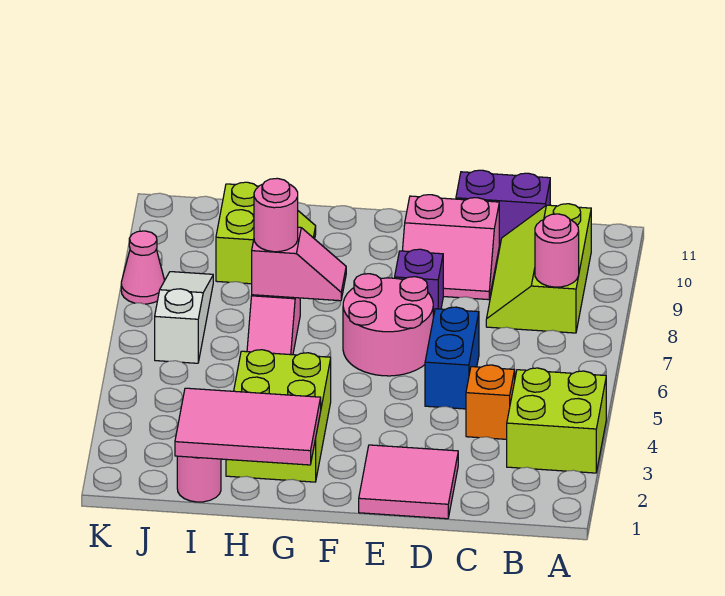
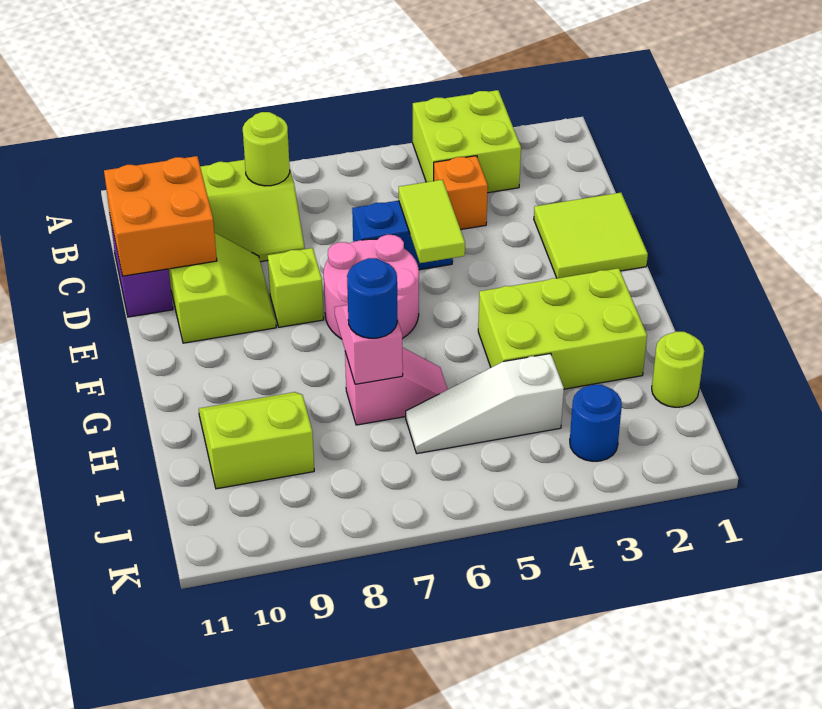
pink round brick B8 level 2 -> lime round brick B8 level 2
none -> orange brick C10:D11 level 2
pink tile D1:E2 level 1 -> lime tile D1:E2 level 1
none -> lime tile D5:E5 level 2
pink slope D9:E10 level 1 top 10 -> lime slope D9:E10 level 1 top 10
purple brick E8 level 1 -> lime brick E8 level 1
pink tile G1:I2 level 2 -> none
pink round brick H7 level 3 -> blue round brick H7 level 3
pink round brick I1 level 1 -> lime round brick I1 level 1
none -> blue round brick J3 level 1
white slope J6:J8 level 1 top 6 -> white slope I4:I6 level 1 top 4
pink cone K8 level 1 -> none

